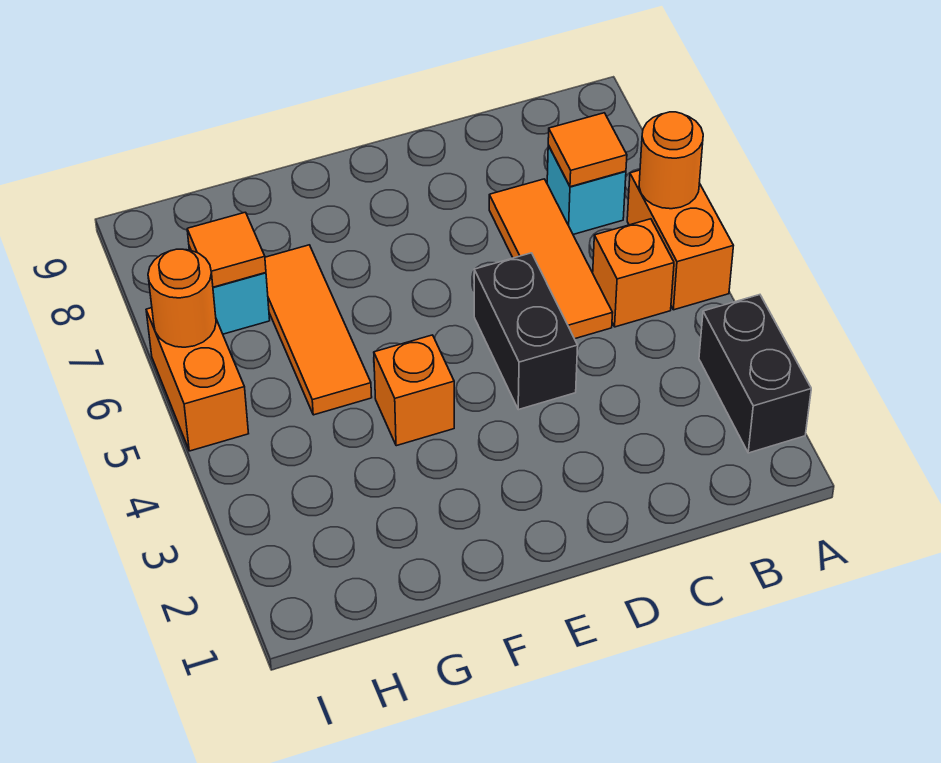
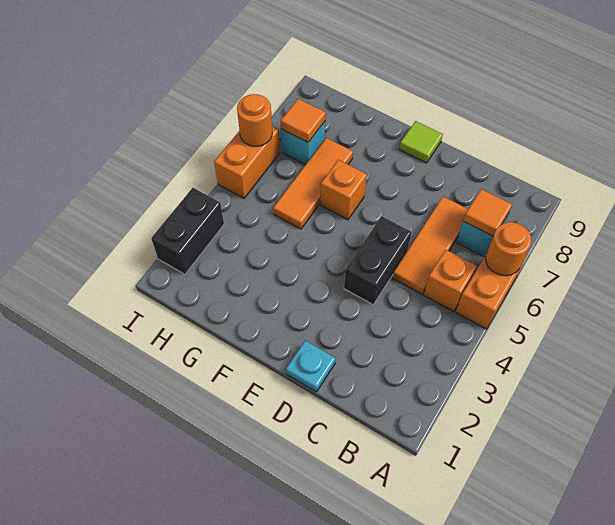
black brick A2:A3 level 1 -> black brick I2:I3 level 1
none -> cyan plate D1 level 1
none -> lime tile E9 level 1
orange brick F4 level 1 -> orange brick F6 level 1

